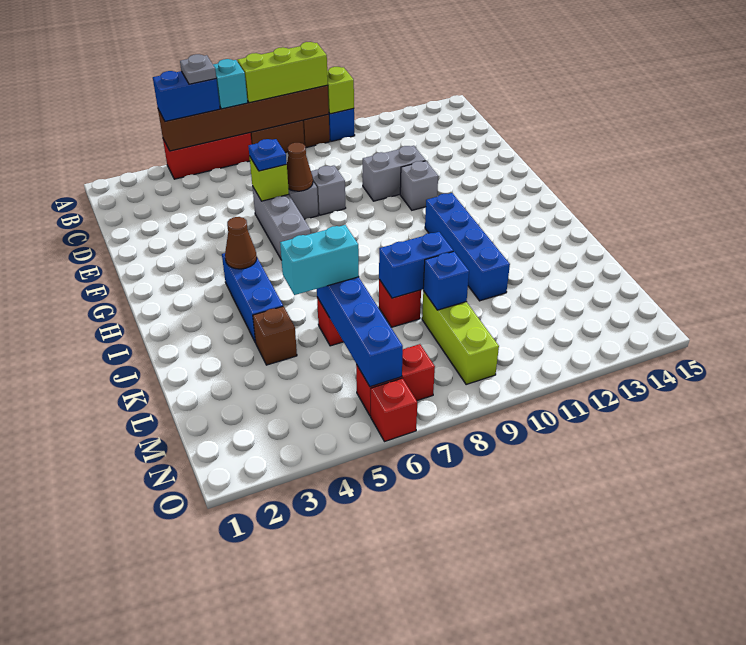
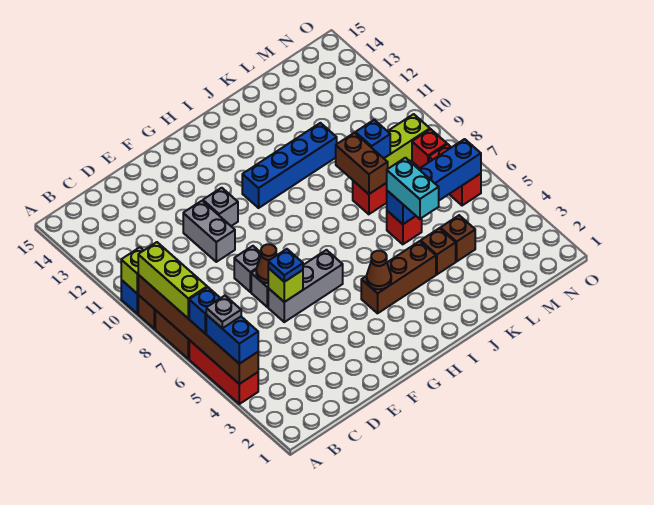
cyan brick A6 level 3 -> blue brick A6 level 3
blue brick H4:J4 level 1 -> brown brick H4:J4 level 1
blue brick K8:K9 level 2 -> brown brick K8:K9 level 2
none -> brown brick L4 level 1
red brick O6 level 1 -> red brick N8 level 1

